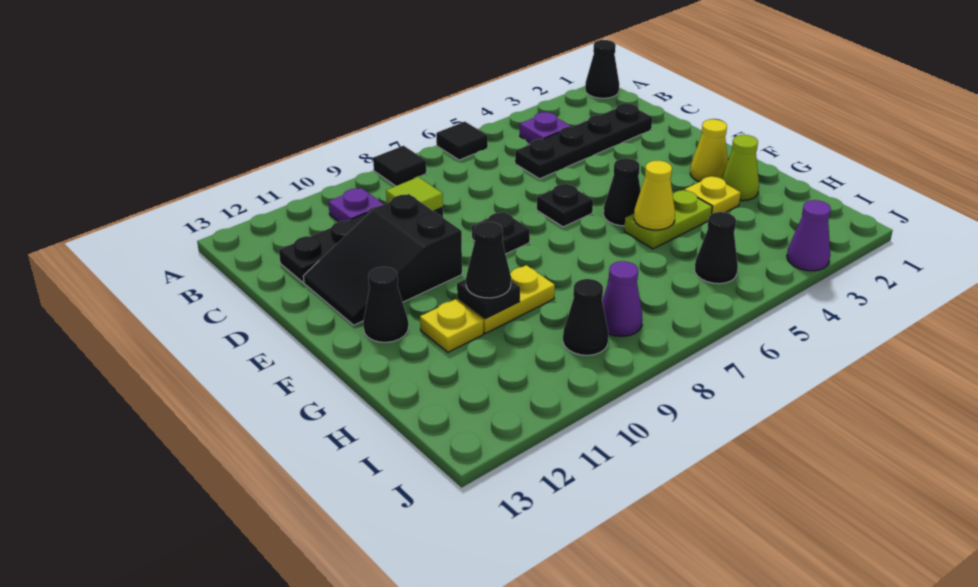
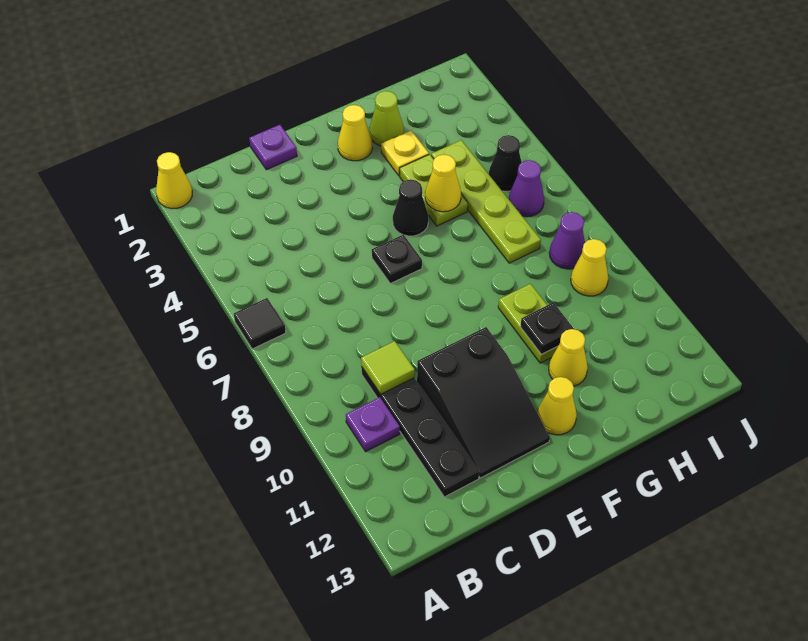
black cone A1 level 1 -> yellow cone A1 level 1
black tile A8 level 1 -> none
purple plate B4 level 1 -> purple plate D1 level 1
black plate C2:C5 level 1 -> none
black plate E8 level 1 -> none
black cone F12 level 1 -> yellow cone F12 level 1
yellow plate G9:G10 level 1 -> lime plate G9:G10 level 1
black cone G10 level 3 -> none
yellow plate G11 level 1 -> yellow cone G11 level 1
none -> lime plate H4:H7 level 1
black cone I9 level 1 -> yellow cone I9 level 1
purple cone J3 level 1 -> purple cone I6 level 1

